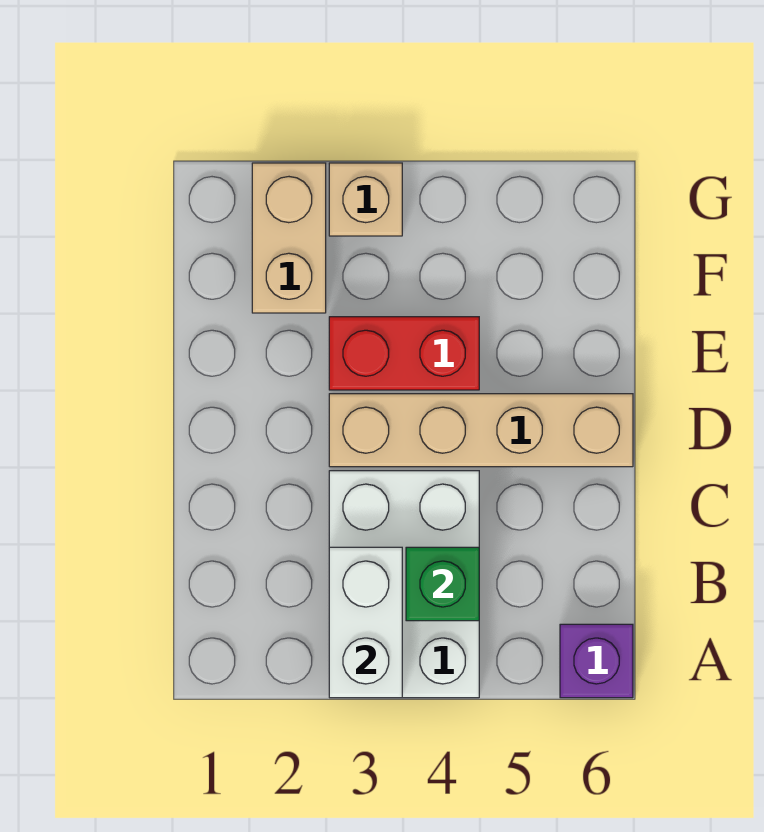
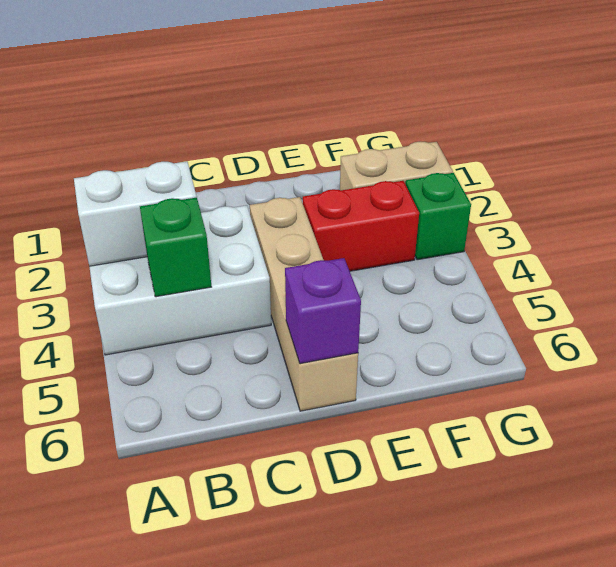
purple brick A6 level 1 -> purple brick D6 level 2
red brick E3:E4 level 1 -> red brick E3:F3 level 1
tan brick G3 level 1 -> green brick G3 level 1

